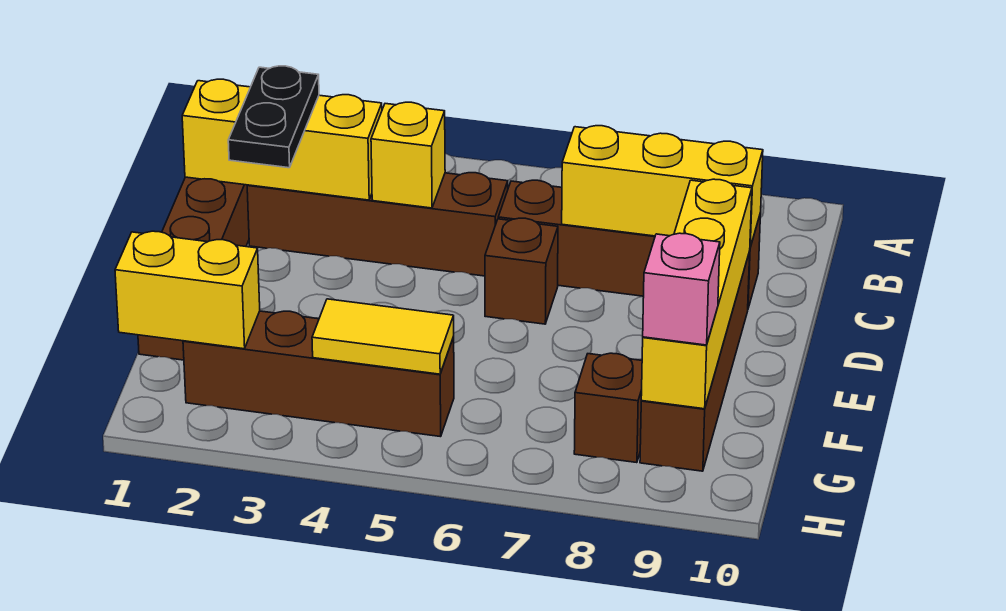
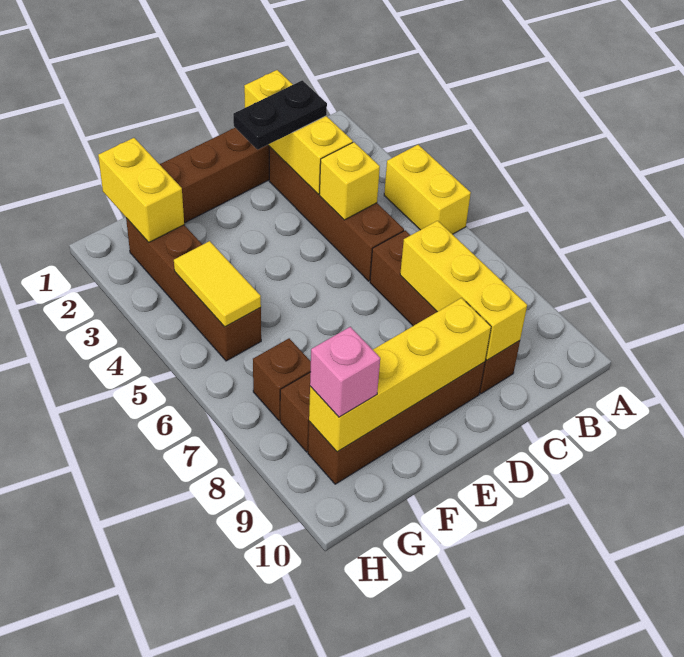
none -> yellow brick A4:A5 level 1
brown brick D6 level 1 -> brown brick G7 level 1

